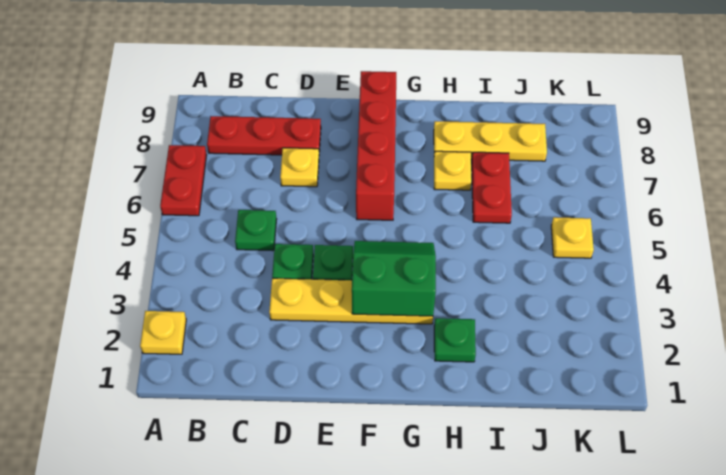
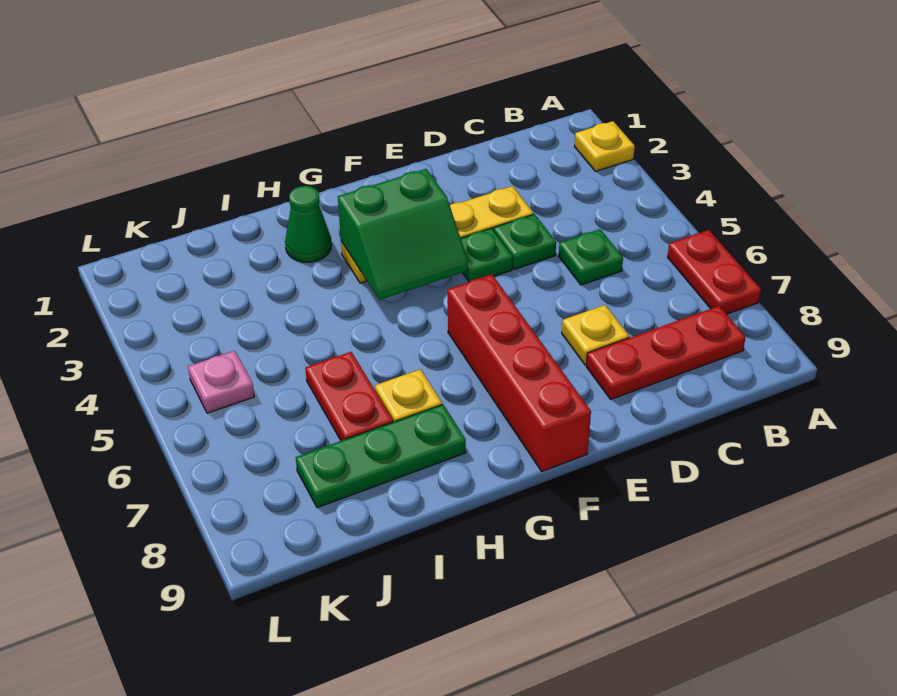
green plate H2 level 1 -> green cone H2 level 1
yellow plate H8:J8 level 1 -> green plate H8:J8 level 1
yellow plate K5 level 1 -> pink plate K5 level 1

